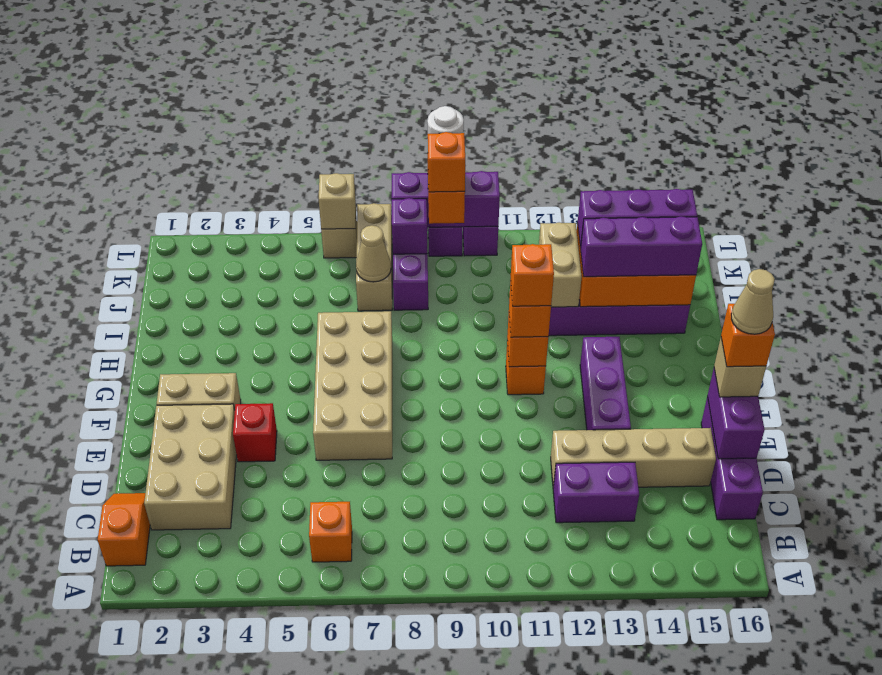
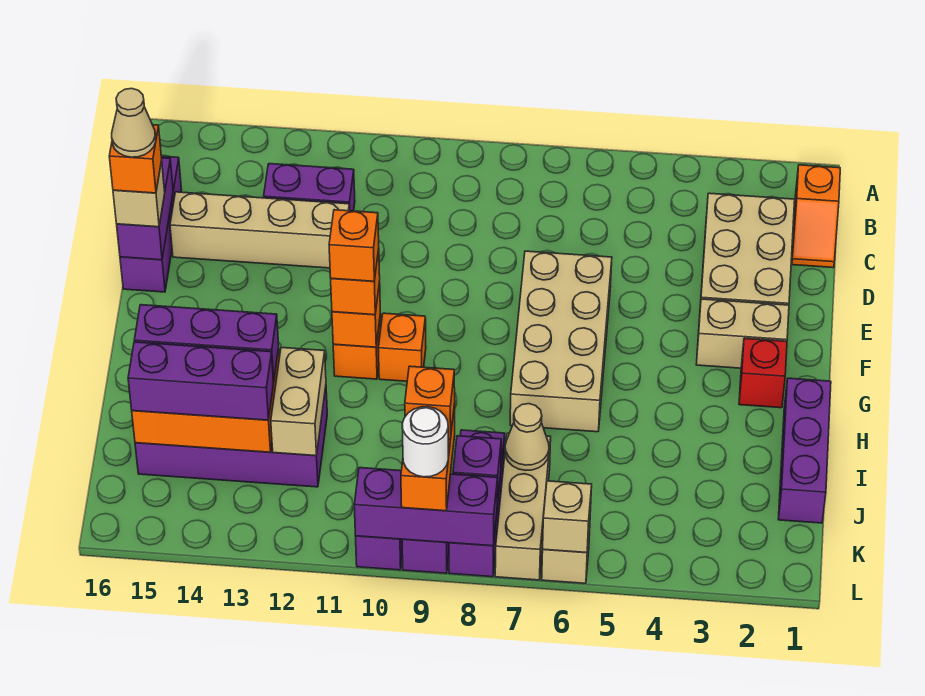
orange brick B6 level 1 -> orange brick G10 level 1
red brick E4 level 1 -> red brick G2 level 1
purple brick E13:G13 level 1 -> purple brick H1:J1 level 1

